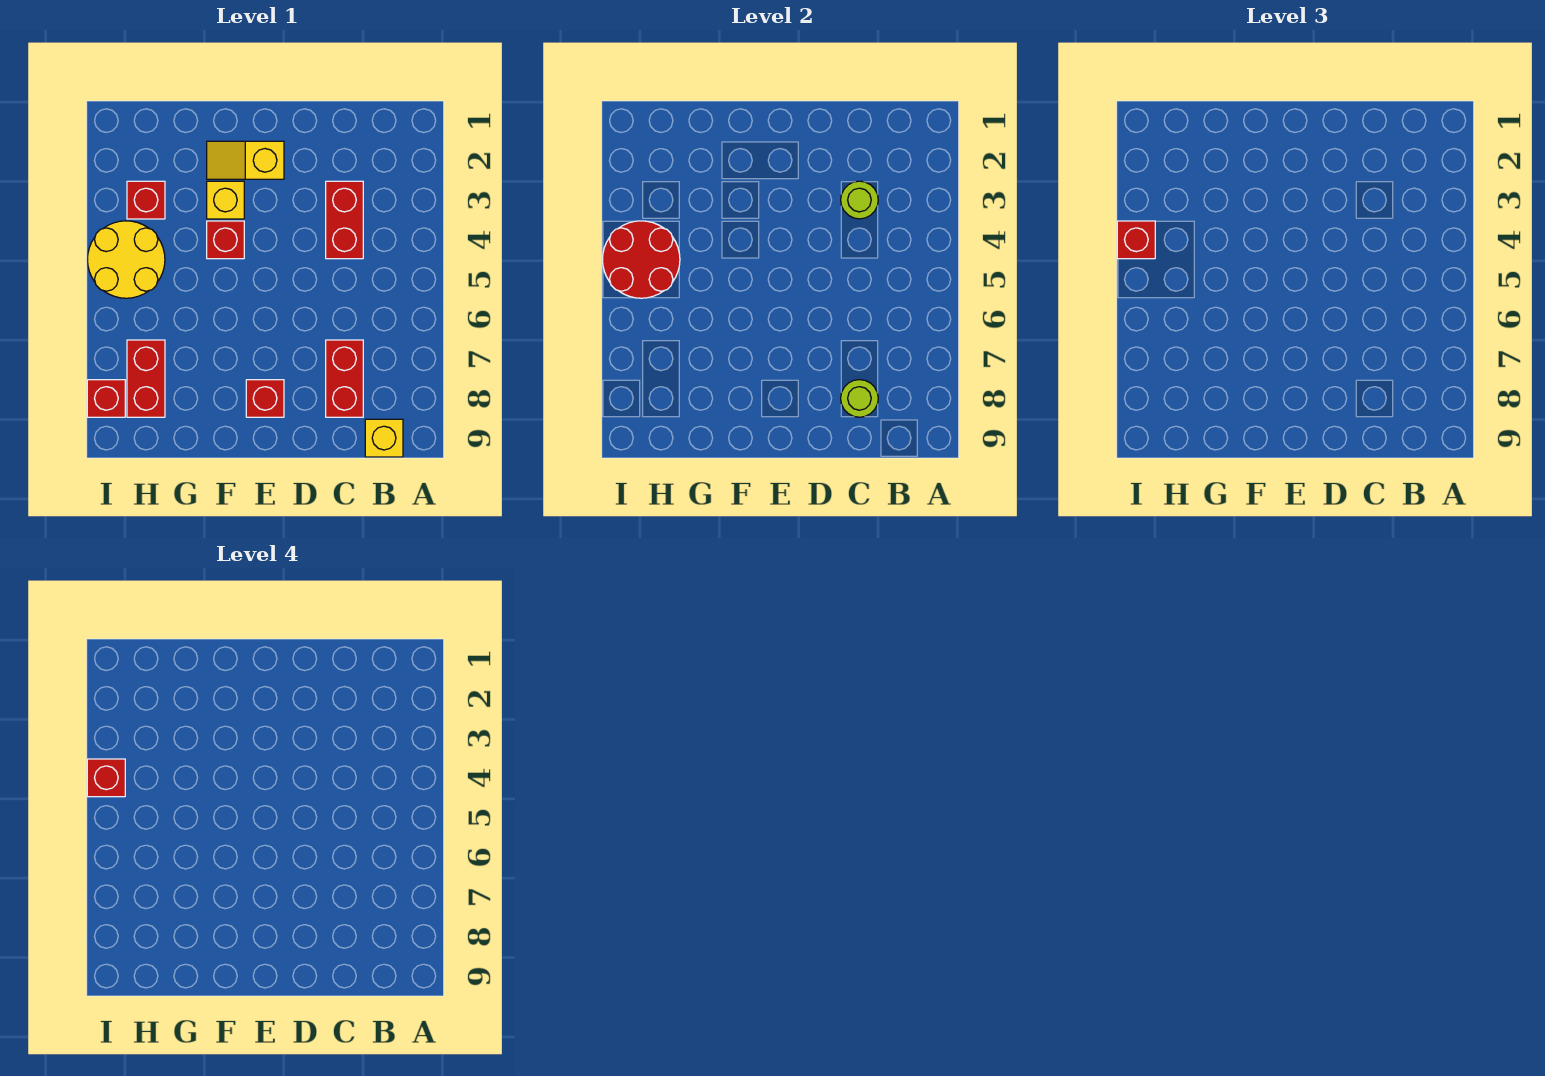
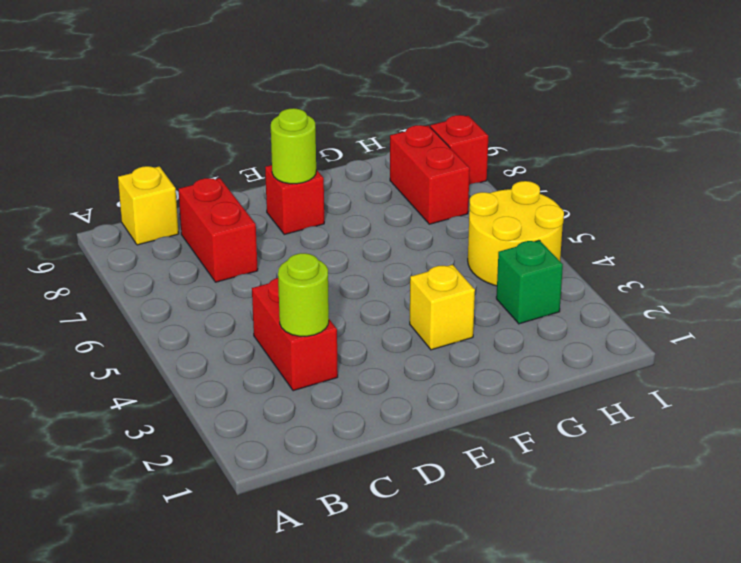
lime round brick C8 level 2 -> lime round brick E8 level 2
yellow slope E2:F2 level 1 top E -> none
red brick F4 level 1 -> none
red brick H3 level 1 -> green brick H3 level 1
red round brick H4:I5 level 2 -> none
red brick I4 level 3 -> none
red brick I4 level 4 -> none

